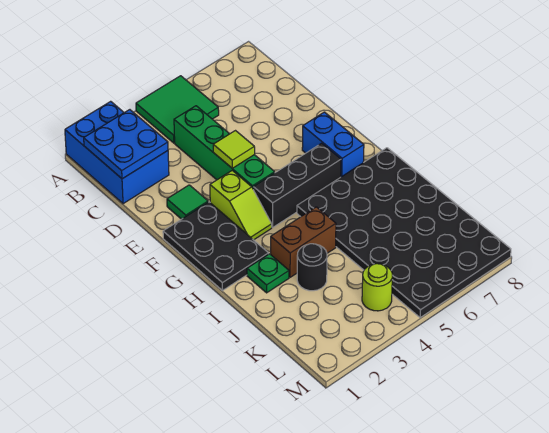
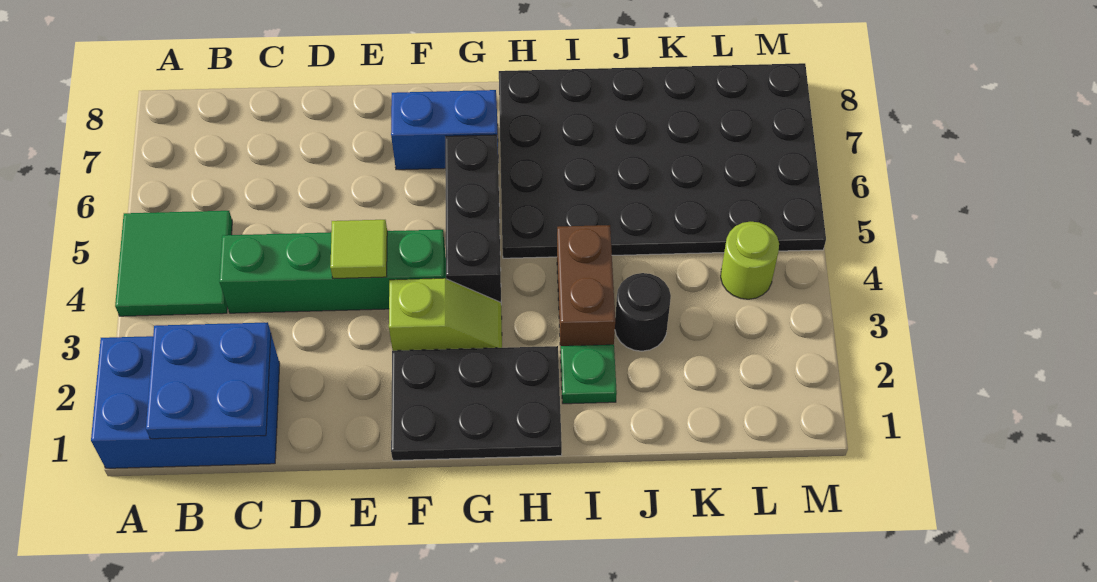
green tile E2 level 1 -> none

